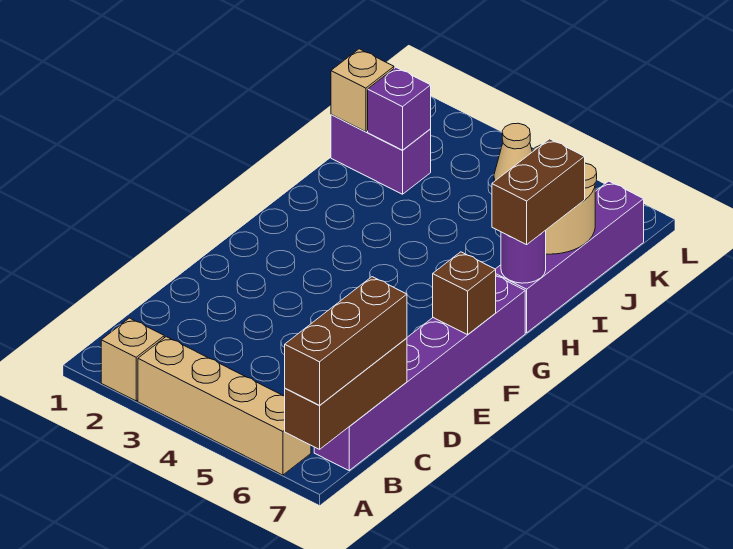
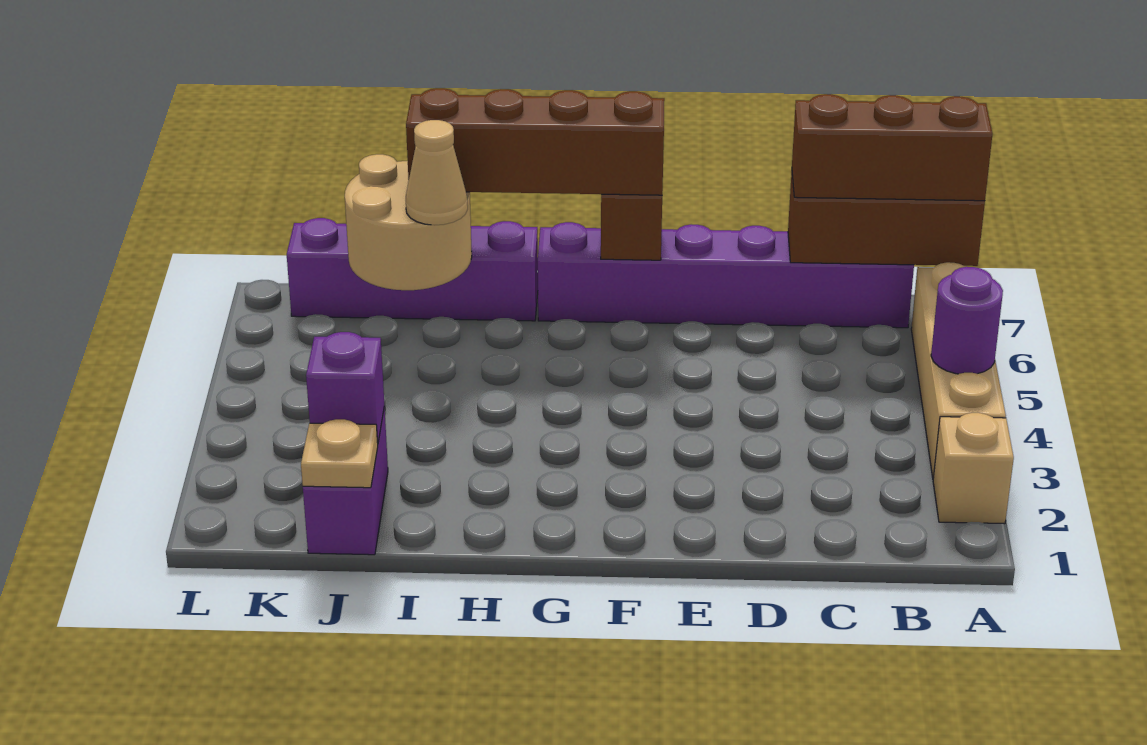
purple round brick H7 level 2 -> purple round brick A4 level 2
brown brick H7:I7 level 3 -> brown brick F7:I7 level 3
tan brick J1 level 2 -> tan plate J1 level 2

